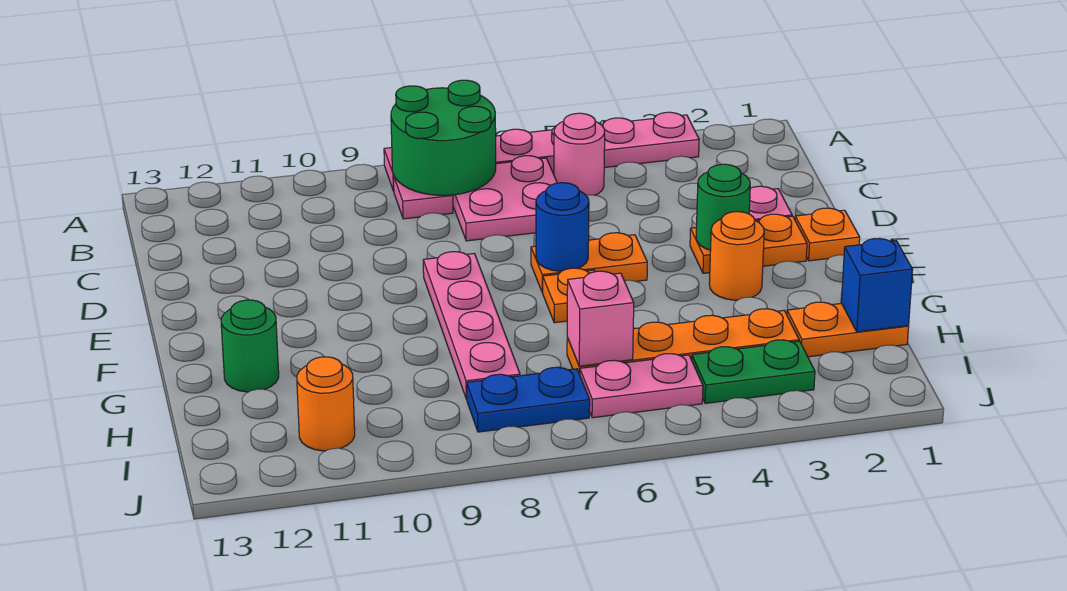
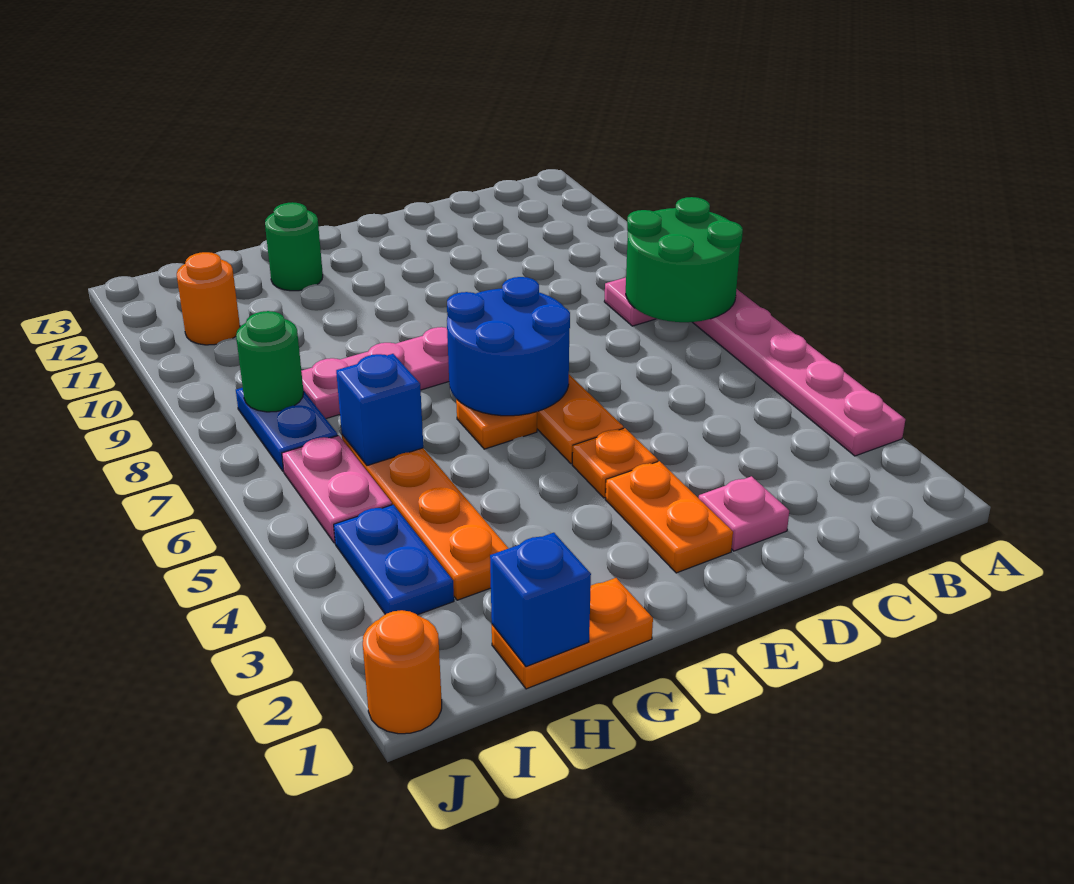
pink round brick B5 level 1 -> none
pink plate B6:C7 level 1 -> none
orange plate E1 level 1 -> orange plate E4 level 1
green round brick E3 level 2 -> green round brick I8 level 2
blue round brick E6 level 2 -> blue round brick E6:F7 level 2
orange round brick F3 level 1 -> orange round brick J1 level 1
orange plate H1:H2 level 1 -> orange plate G1:H1 level 1
pink brick H6 level 2 -> blue brick H6 level 2
green plate I3:I4 level 1 -> blue plate I3:I4 level 1

